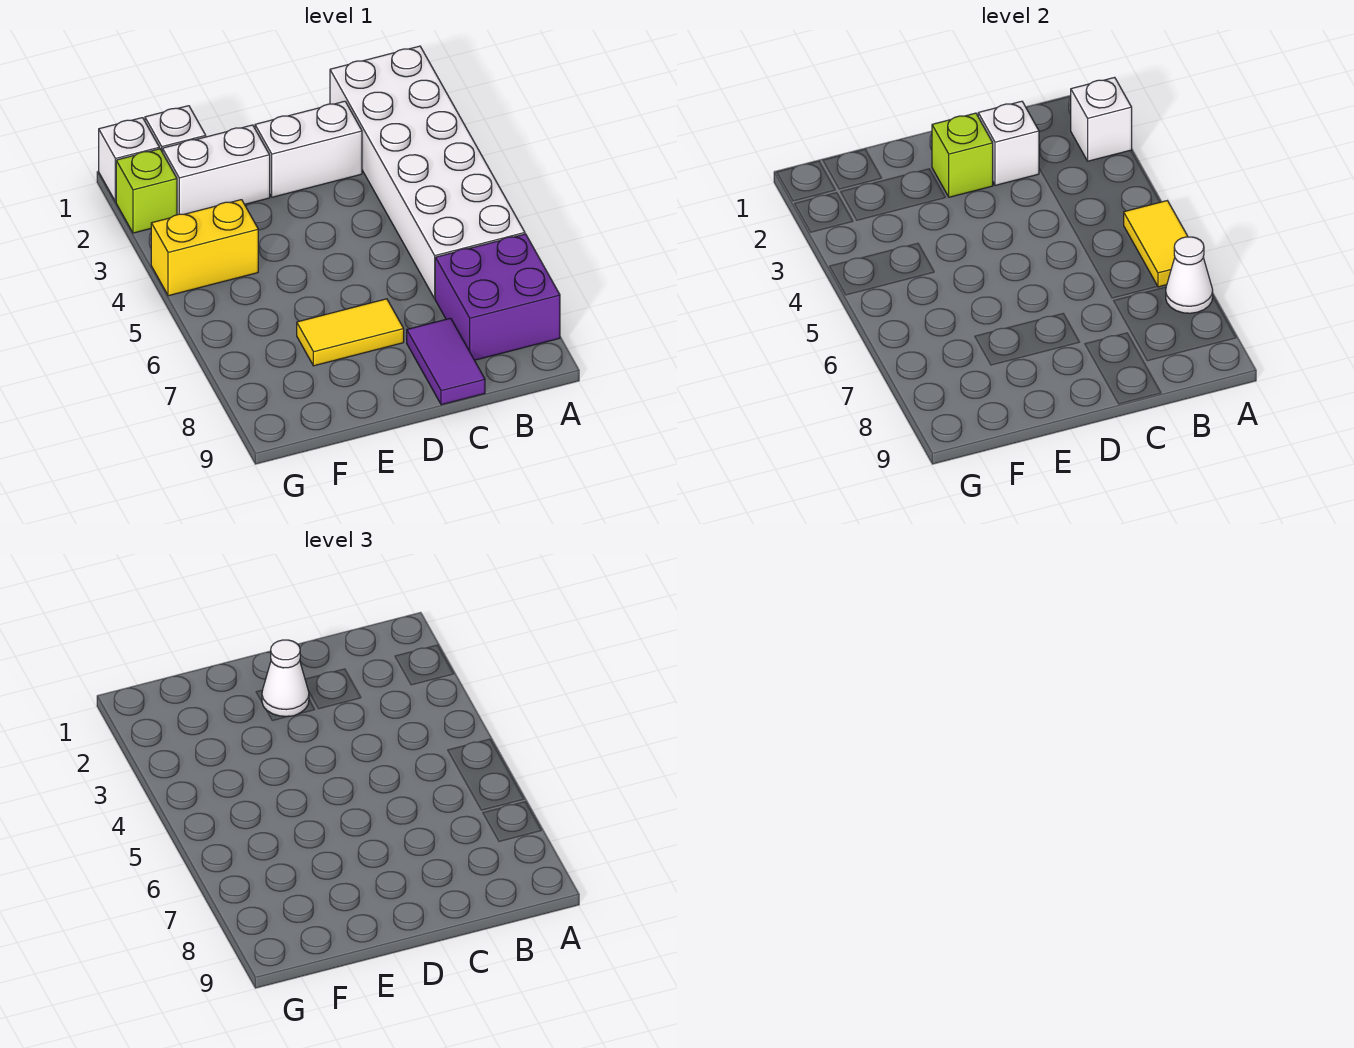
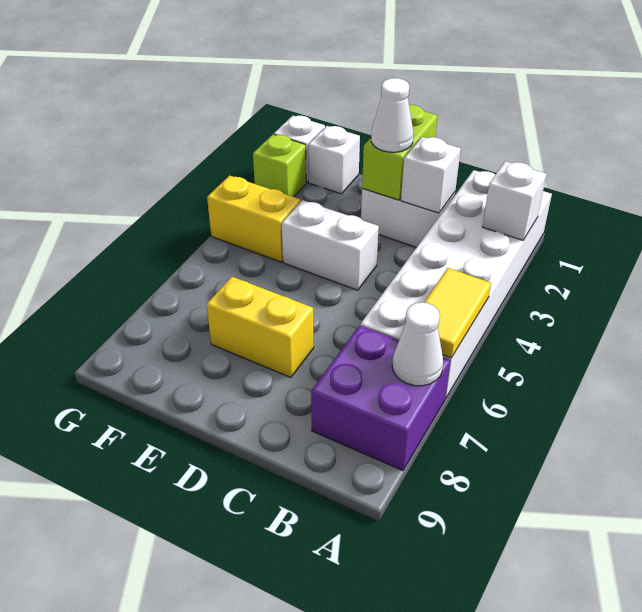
purple tile C8:C9 level 1 -> none
lime brick D2 level 2 -> lime brick D1:D2 level 2
yellow tile D7:E7 level 1 -> yellow brick D7:E7 level 1
white brick E2:F2 level 1 -> white brick D4:E4 level 1

